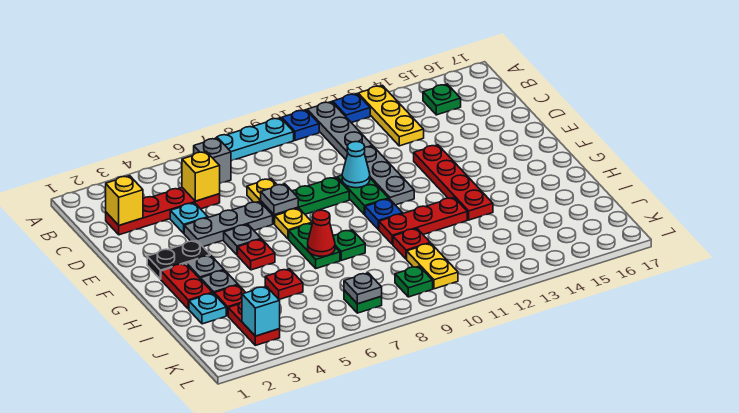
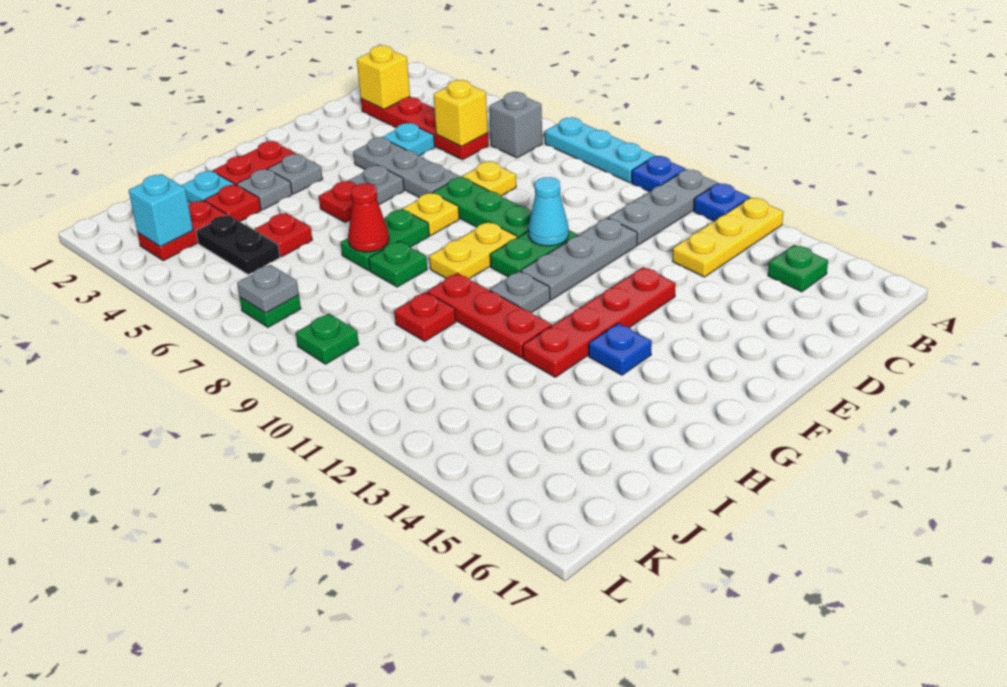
grey plate E7 level 2 -> grey plate G11 level 1
black plate F2:F3 level 1 -> black plate J4:J5 level 1
blue plate G10 level 1 -> blue plate G14 level 1
yellow plate J10:K10 level 1 -> yellow plate F9:G9 level 1

